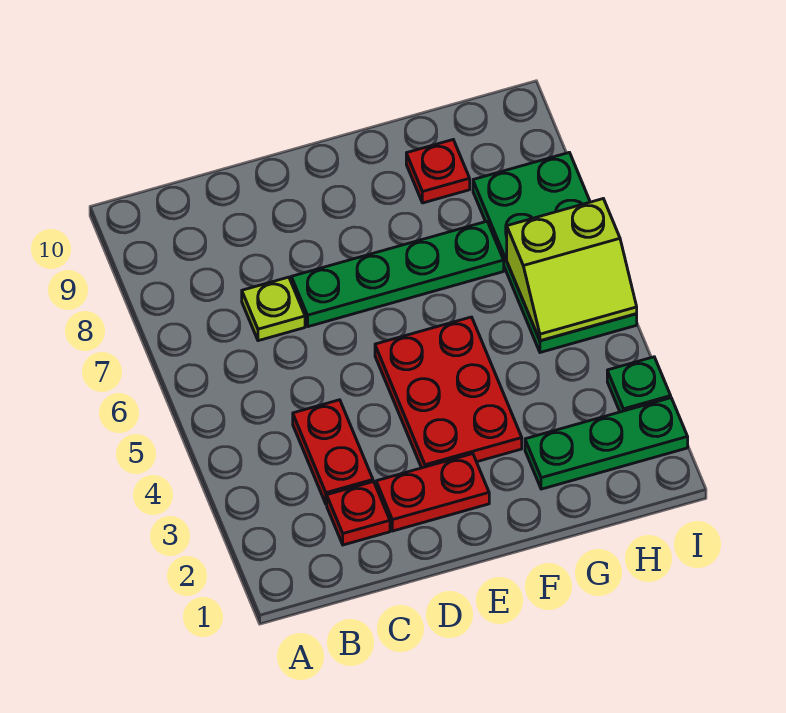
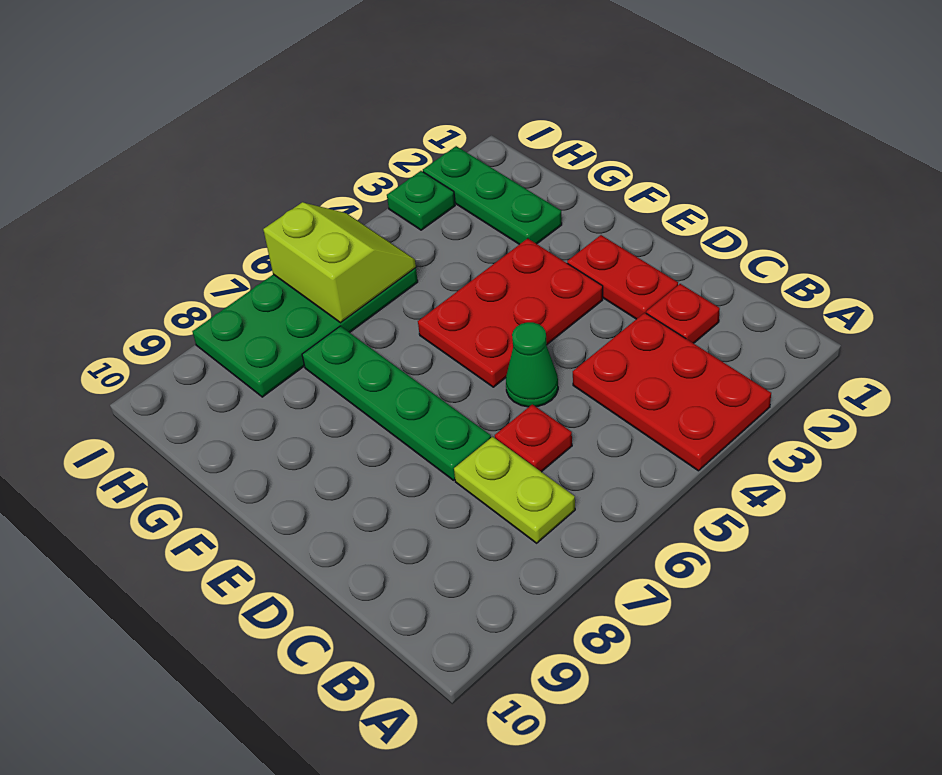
red plate C3:C4 level 1 -> red plate A3:C4 level 1
lime plate C7 level 1 -> lime plate B7:C7 level 1
none -> green cone D5 level 1
red plate G9 level 1 -> red plate C6 level 1

